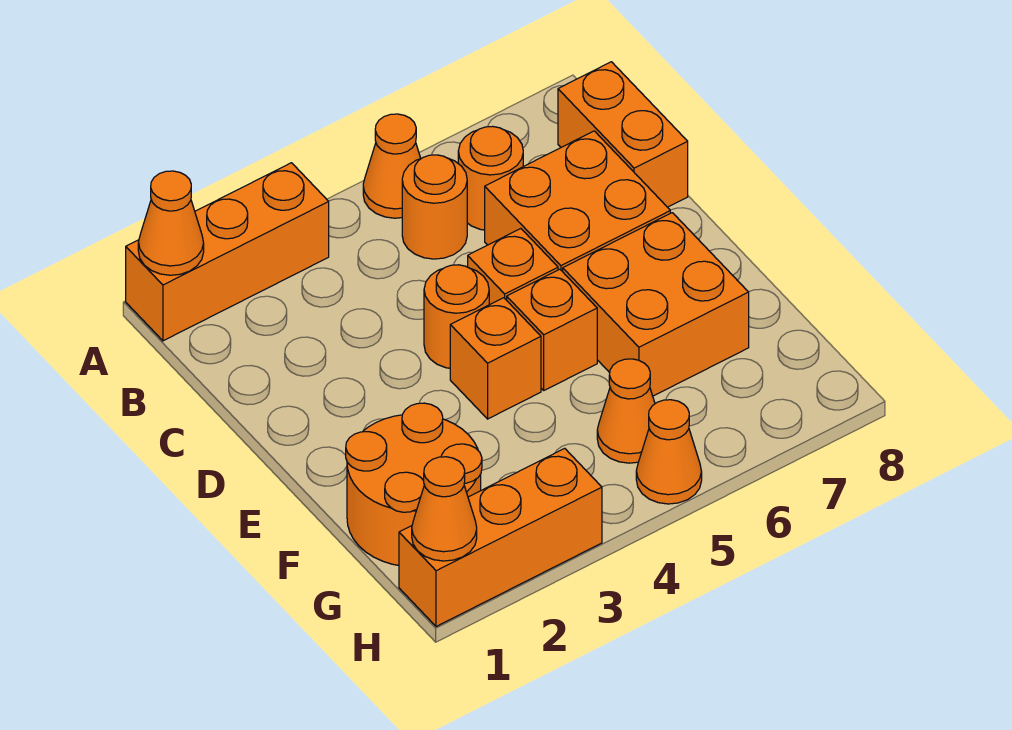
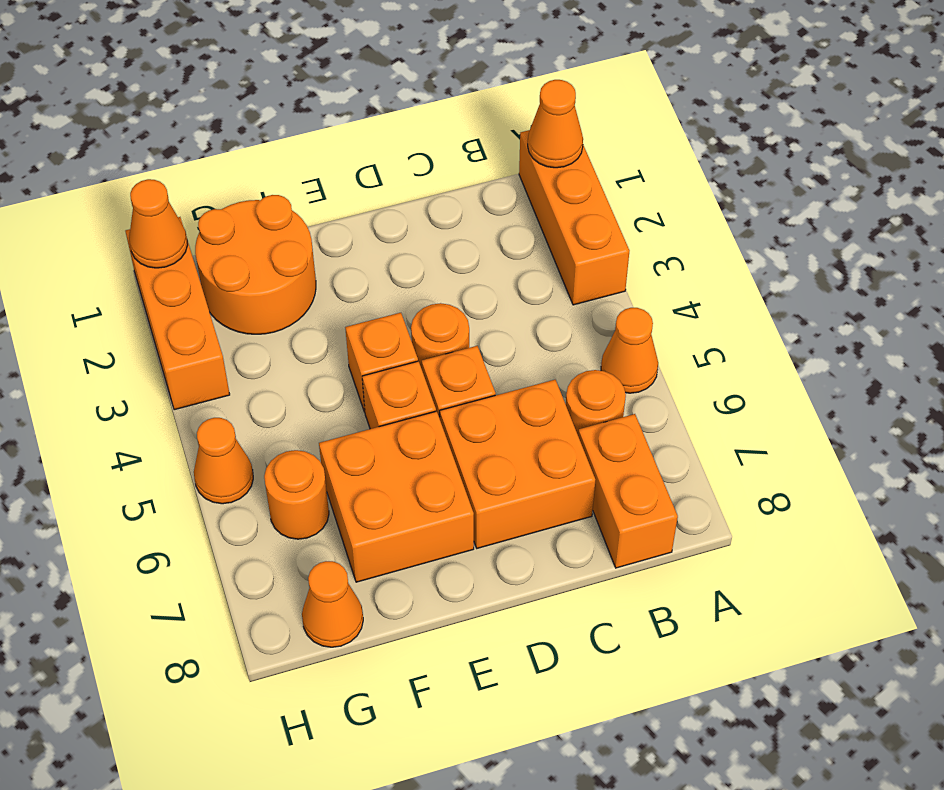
orange round brick B5 level 1 -> orange round brick G6 level 1
orange brick B8:C8 level 1 -> orange brick B7:B8 level 1
orange cone G5 level 1 -> orange cone G8 level 1

